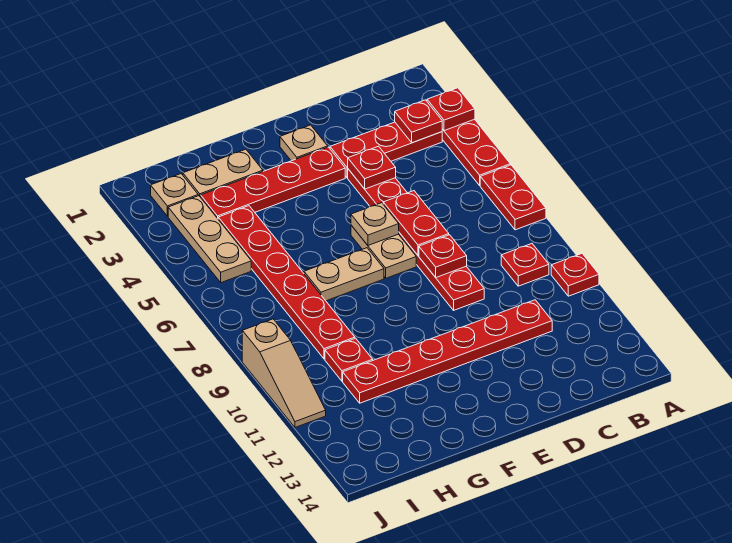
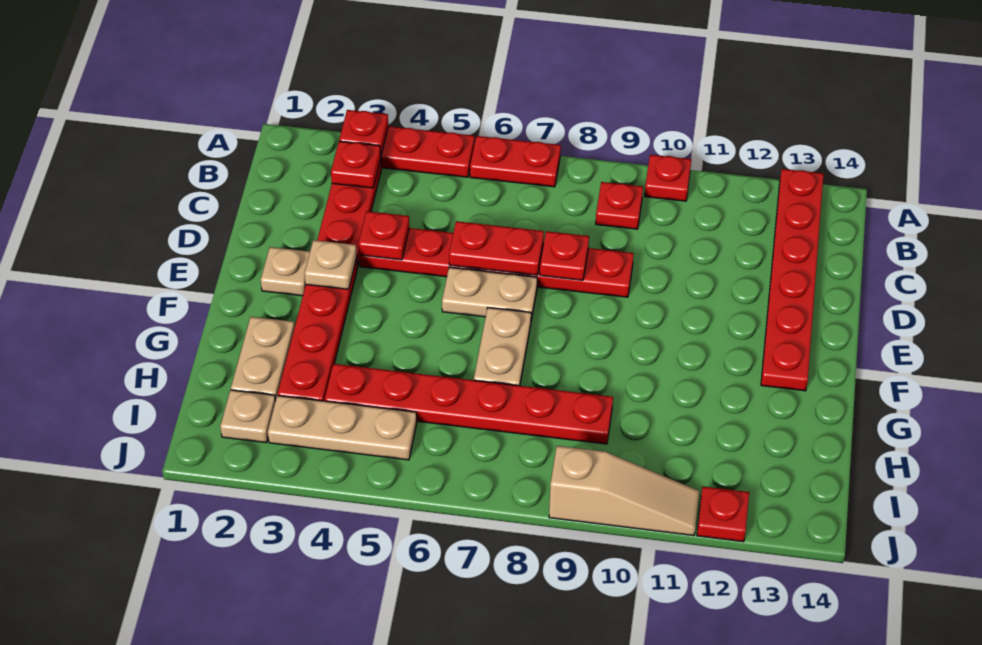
red plate C11:H11 level 1 -> red plate A13:F13 level 1
tan plate E6 level 2 -> tan plate E3 level 2
red plate H10 level 1 -> red plate J12 level 1

